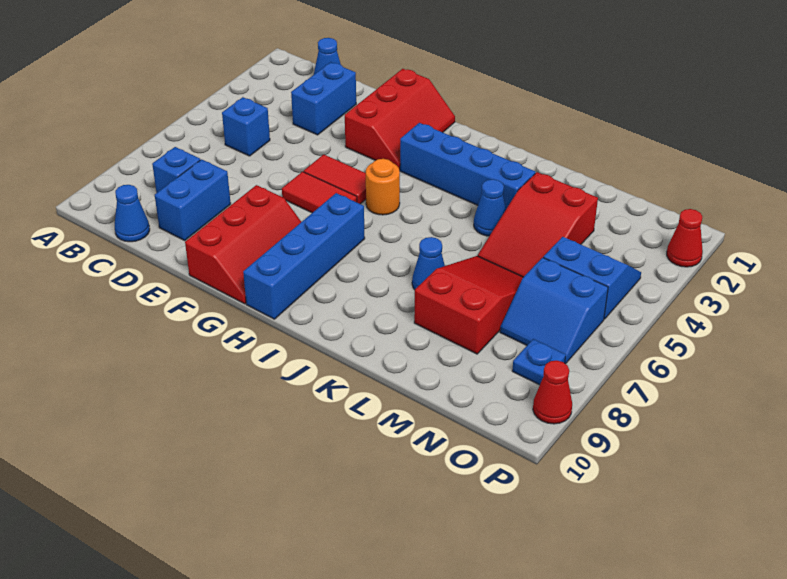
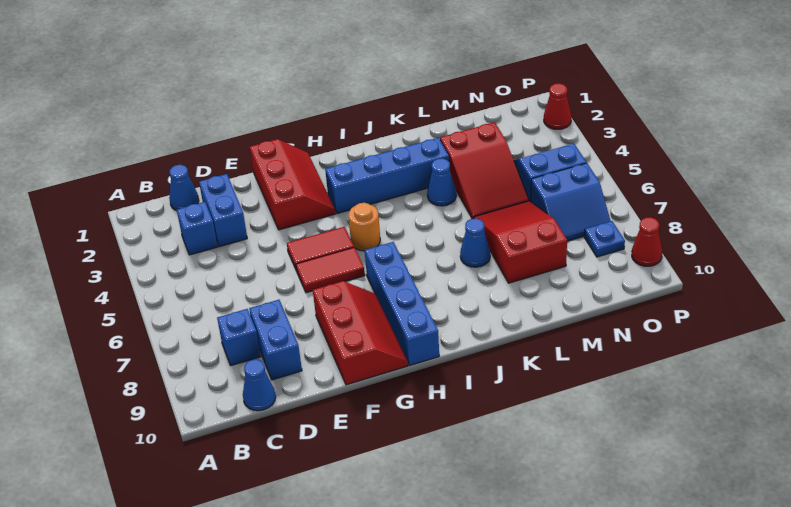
blue brick C5 level 1 -> blue brick C3 level 1

